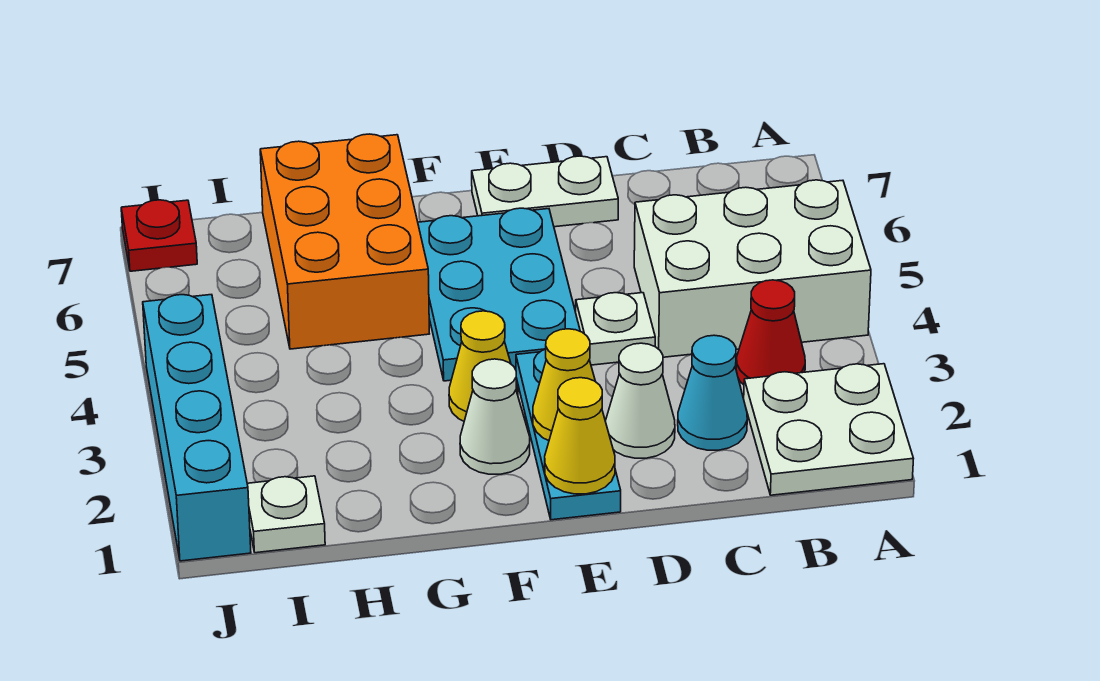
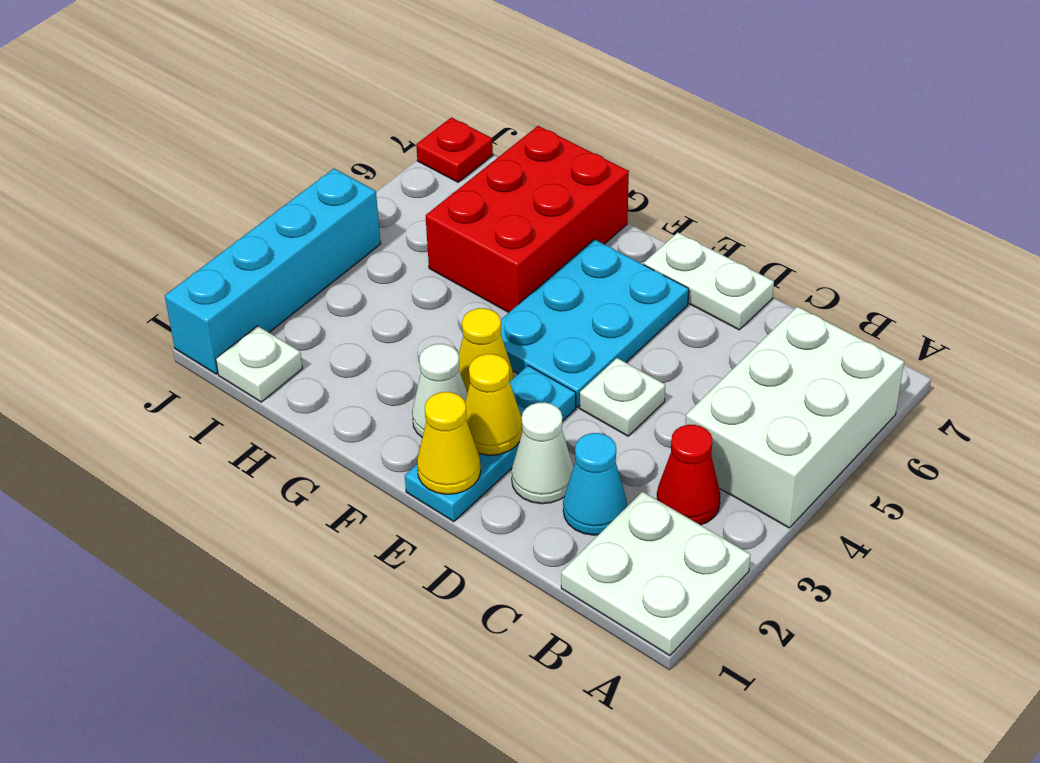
white brick A4:C5 level 1 -> white brick A4:B6 level 1
orange brick G5:H7 level 1 -> red brick G5:H7 level 1

